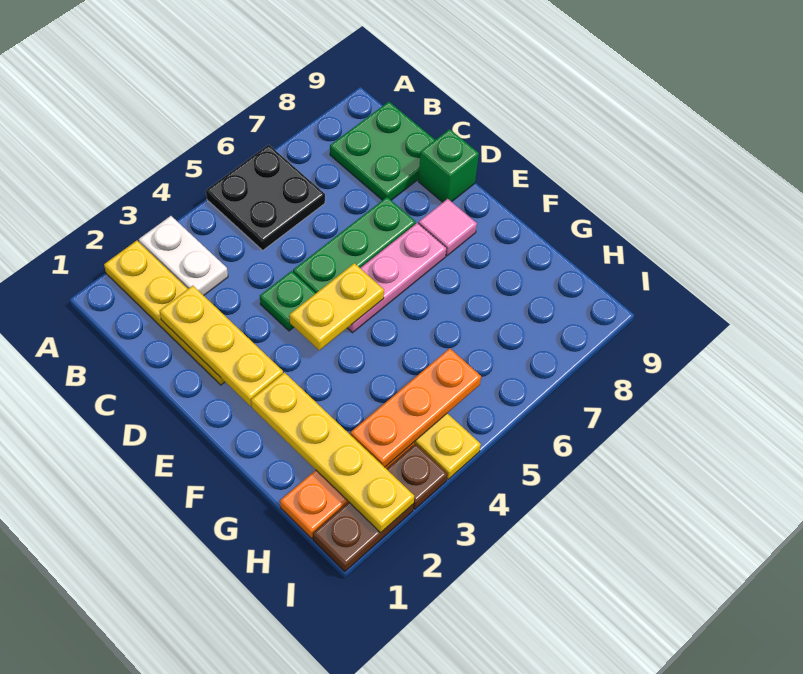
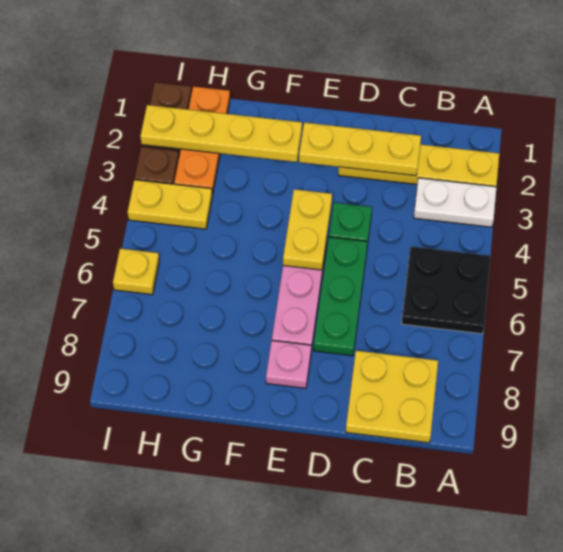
green plate B8:C9 level 1 -> yellow plate B8:C9 level 1
green brick D9 level 1 -> none
pink tile E8 level 1 -> pink plate E8 level 1
orange plate H3:H5 level 2 -> none
none -> yellow plate I6 level 1

